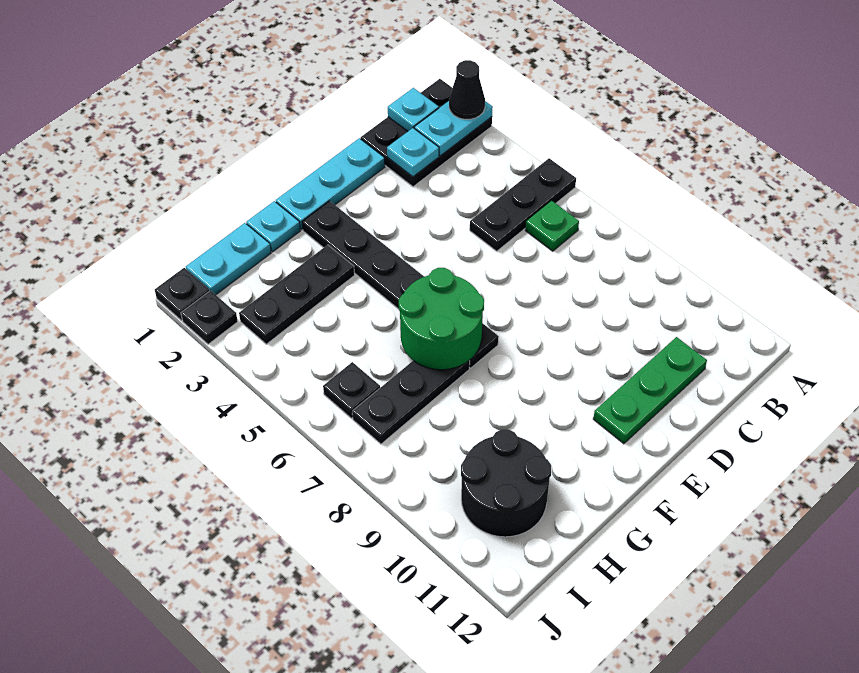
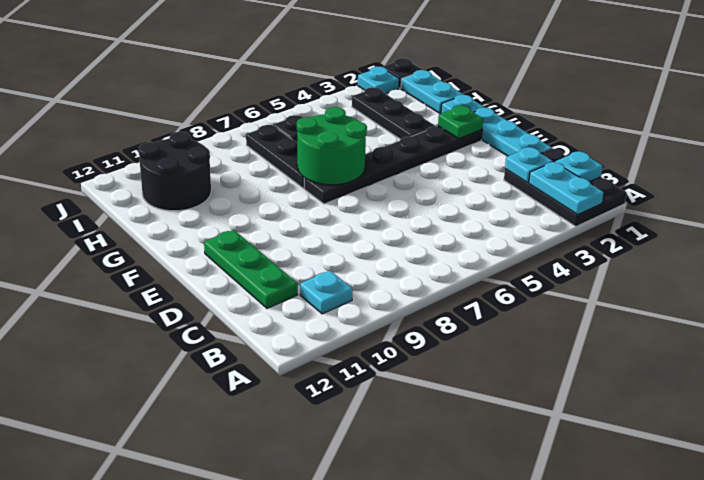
black cone A2 level 3 -> none
black plate A5:C5 level 1 -> none
green plate B6 level 1 -> green plate F2 level 2
none -> cyan plate B10 level 1
black plate J2 level 1 -> cyan plate J2 level 1

